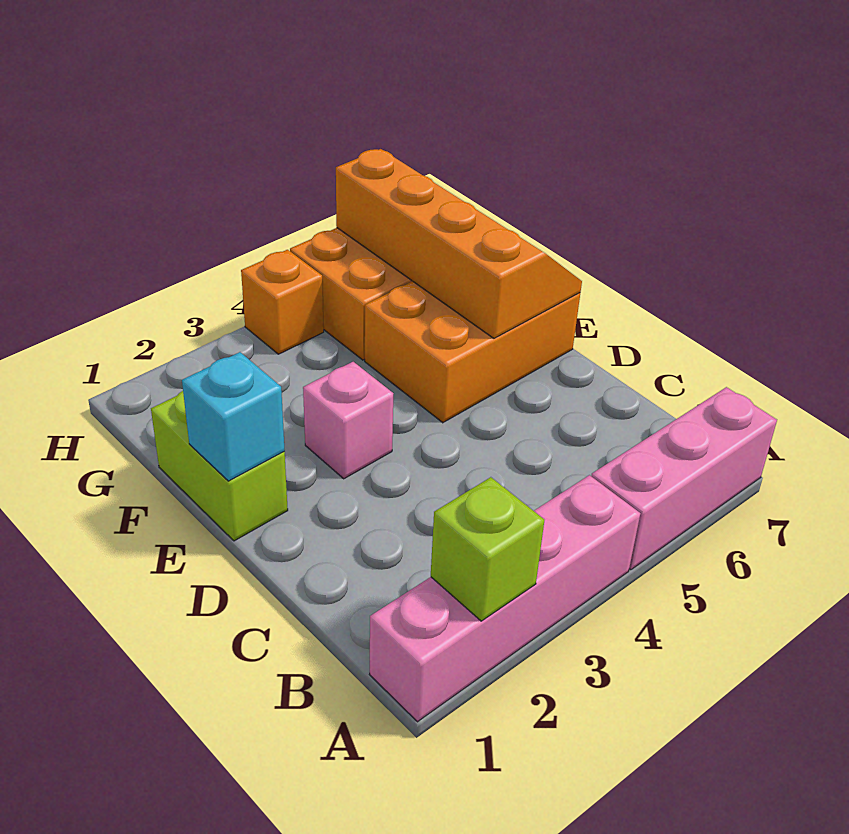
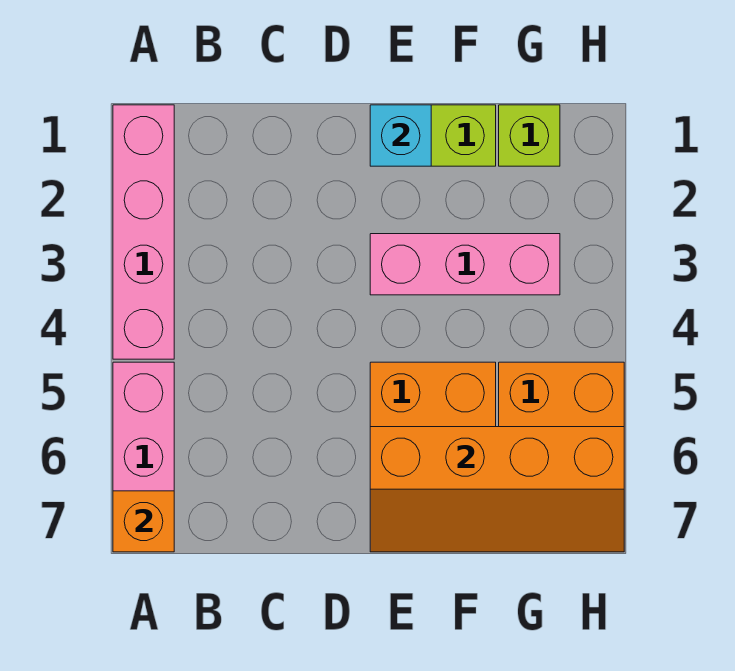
lime brick A2 level 2 -> lime brick G1 level 1
pink brick E3 level 1 -> pink brick E3:G3 level 1
orange brick H4 level 1 -> orange brick A7 level 2

